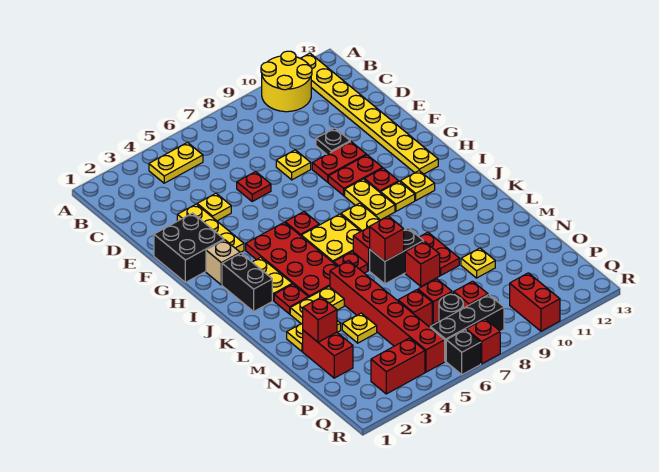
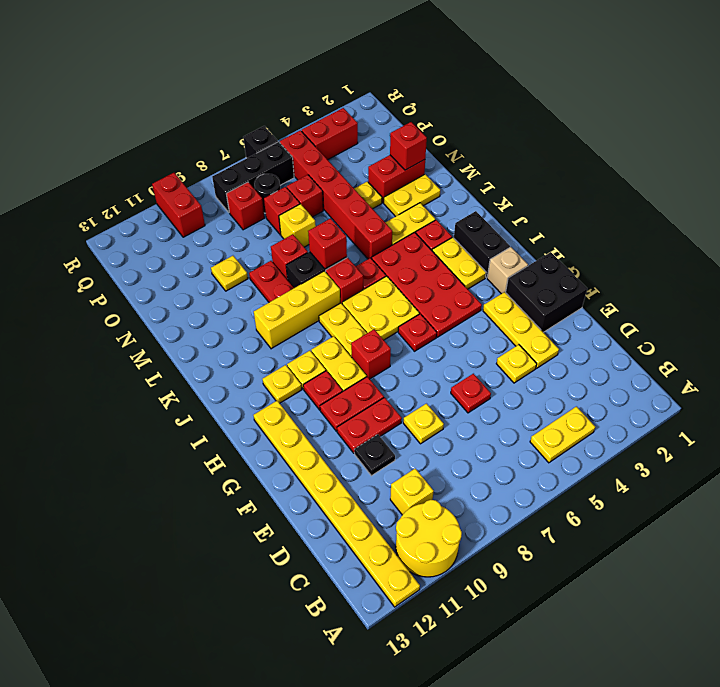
none -> yellow brick C10 level 1
none -> yellow brick K8:K10 level 1
red brick N2:O2 level 1 -> red brick N2:N3 level 1
none -> yellow brick N7 level 1
red brick R7 level 1 -> red brick H8 level 1

